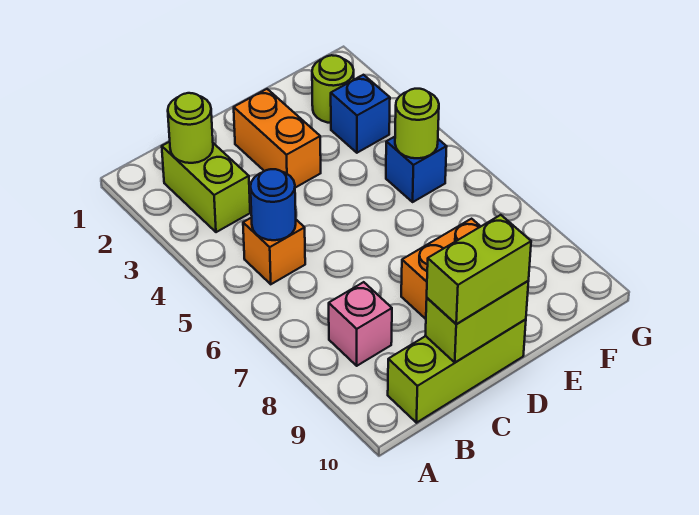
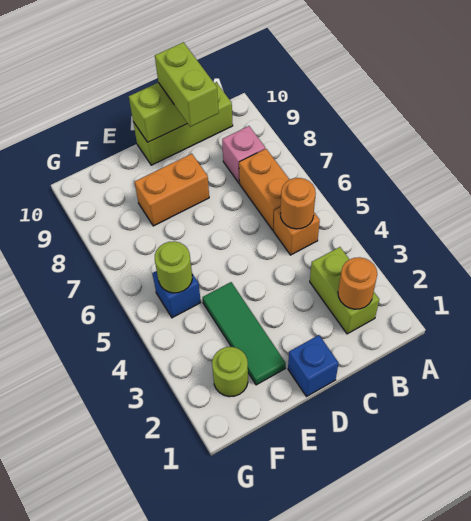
lime round brick B2 level 2 -> orange round brick B2 level 2
blue round brick B5 level 2 -> orange round brick B5 level 2
lime brick C10:D10 level 3 -> lime brick C9:C10 level 3
orange brick D2:D3 level 1 -> orange brick B6:B7 level 1
none -> green tile E2:E4 level 1
blue brick F3 level 1 -> blue brick D1 level 1

